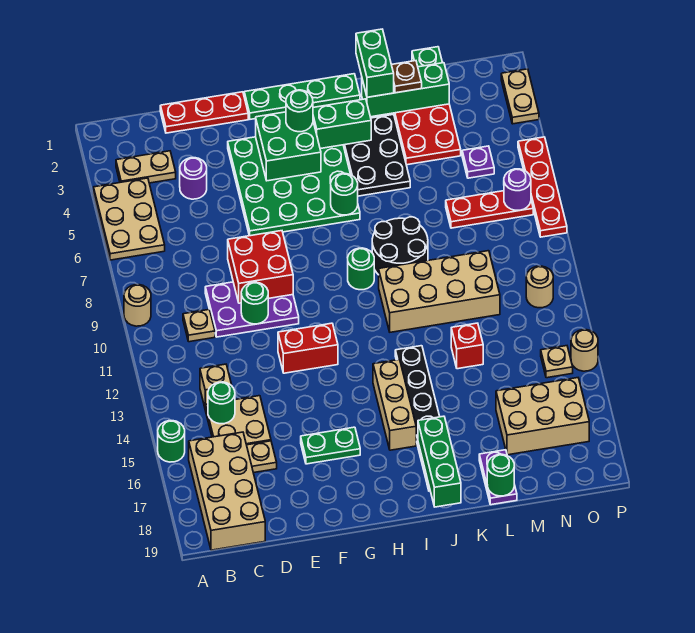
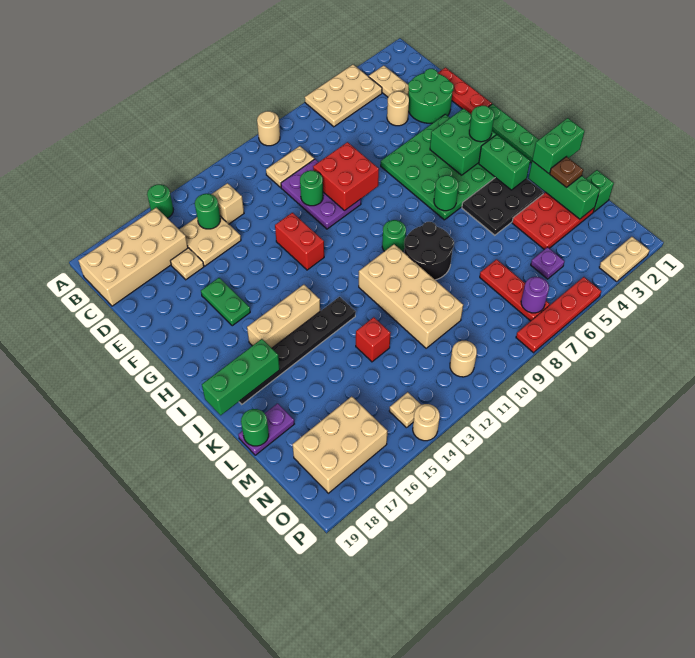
tan plate C10 level 1 -> tan plate C9:C10 level 1
none -> green round brick D2:E3 level 1
purple round brick D4 level 1 -> tan round brick D4 level 1
tan brick M16:O17 level 1 -> tan brick N16:O18 level 1

